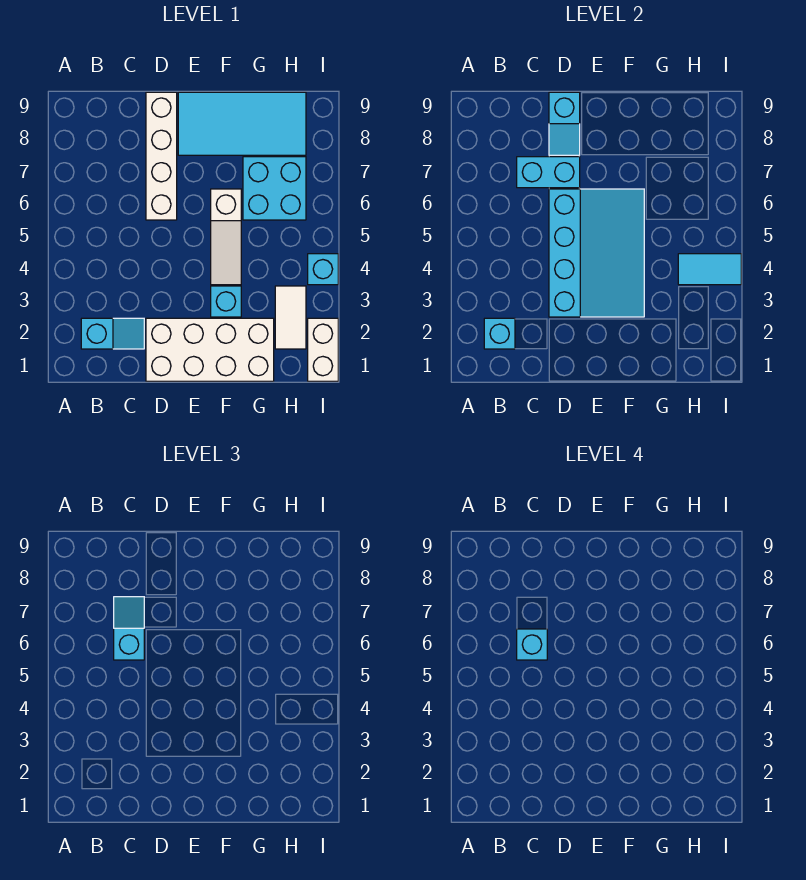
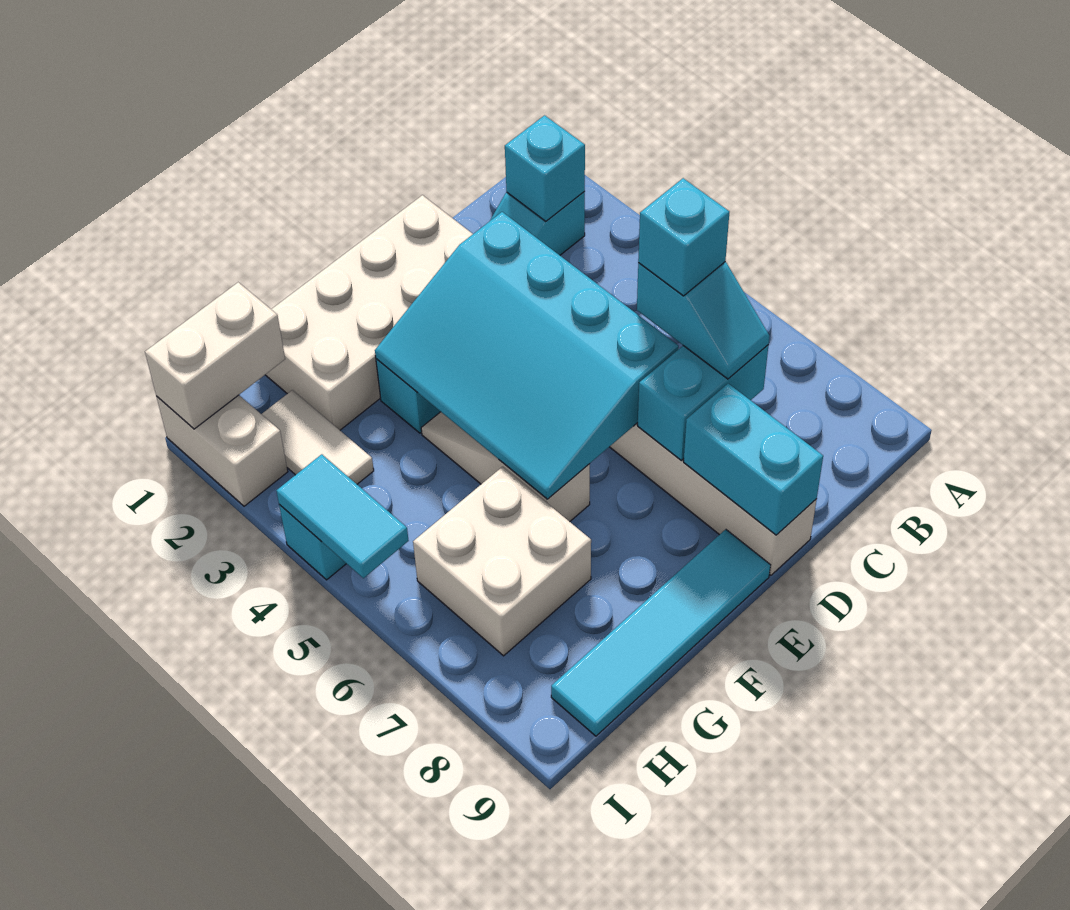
cyan slope D8:D9 level 2 top 9 -> cyan brick D8:D9 level 2
cyan tile E8:H9 level 1 -> cyan tile E9:H9 level 1
cyan brick G6:H7 level 1 -> white brick G6:H7 level 1
none -> white brick H1:I1 level 2
cyan tile H4:I4 level 2 -> cyan tile I4:I5 level 2

